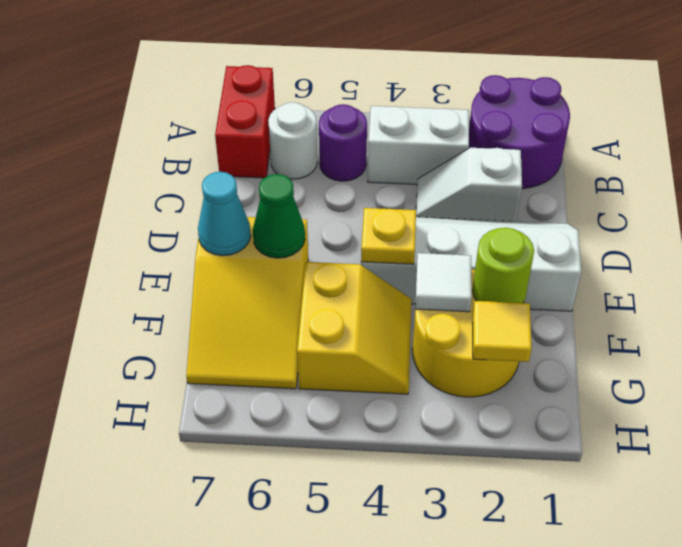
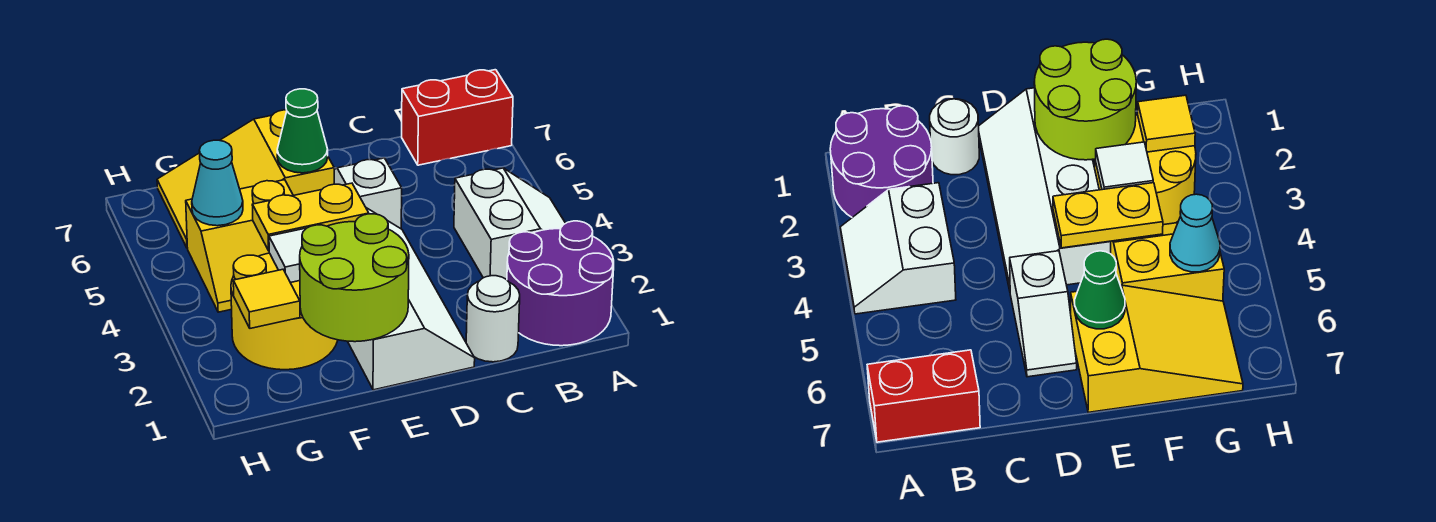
purple round brick B5 level 1 -> none
white round brick B6 level 1 -> white round brick C1 level 1
white slope C2:C3 level 1 top 2 -> white slope D5:D6 level 1 top 5
yellow plate E4 level 2 -> yellow plate E4:F4 level 2
cyan cone E7 level 2 -> cyan cone G5 level 2
lime round brick F2 level 2 -> lime round brick E1:F2 level 2

